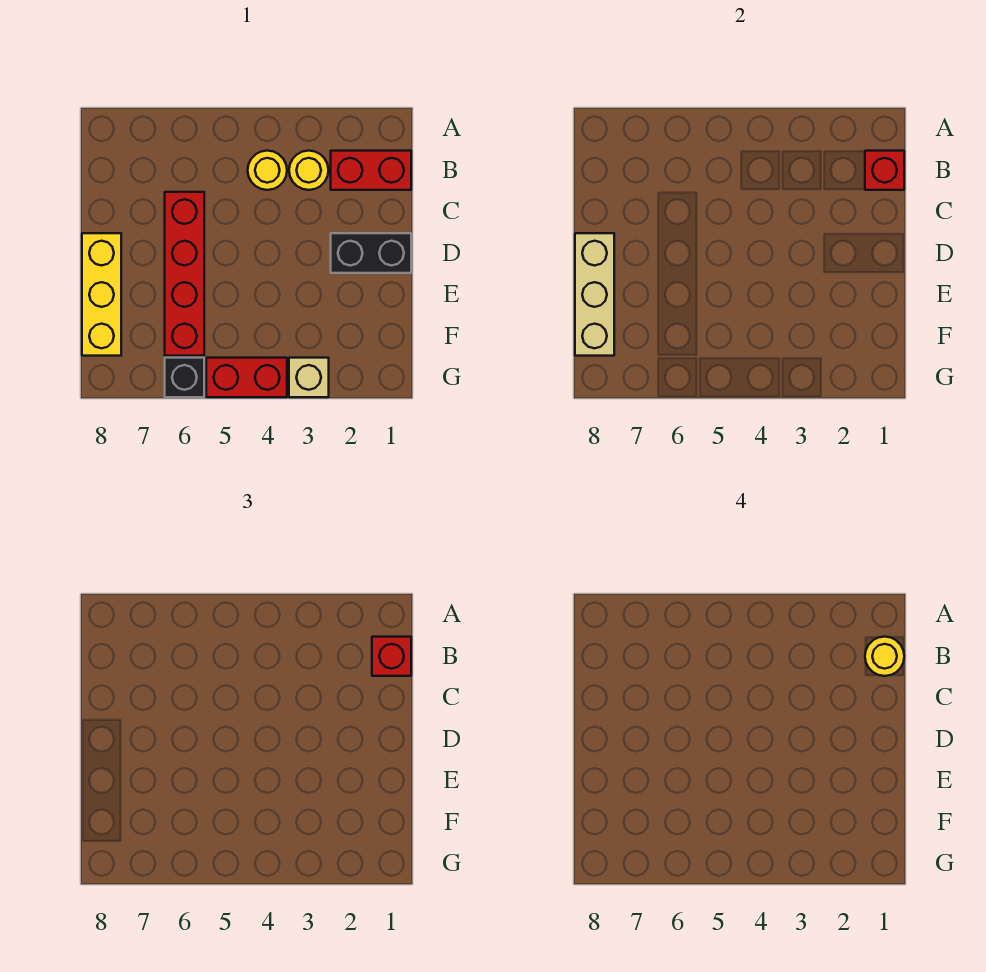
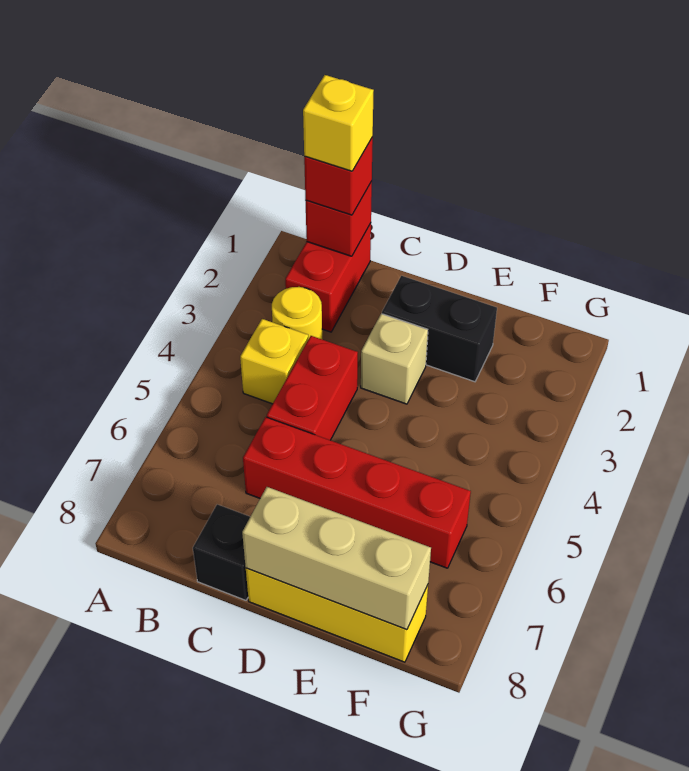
yellow round brick B1 level 4 -> yellow brick B1 level 4
yellow round brick B4 level 1 -> yellow brick B4 level 1
black brick D1:D2 level 1 -> black brick D2:E2 level 1
tan brick G3 level 1 -> tan brick D3 level 1
red brick G4:G5 level 1 -> red brick C4:C5 level 1
black brick G6 level 1 -> black brick C8 level 1

